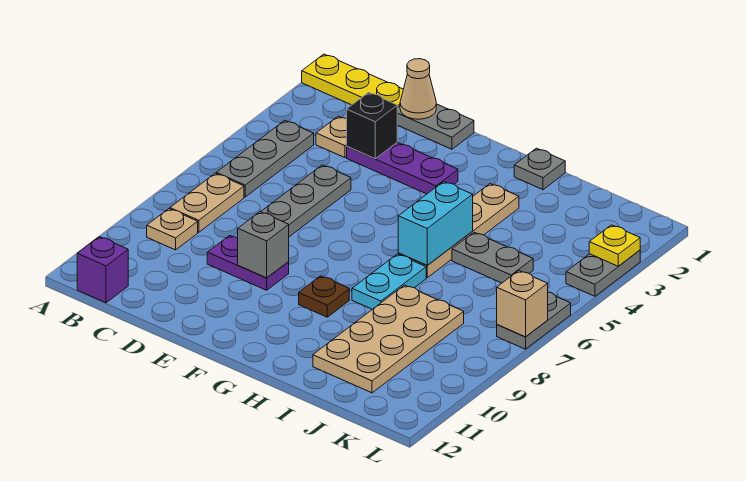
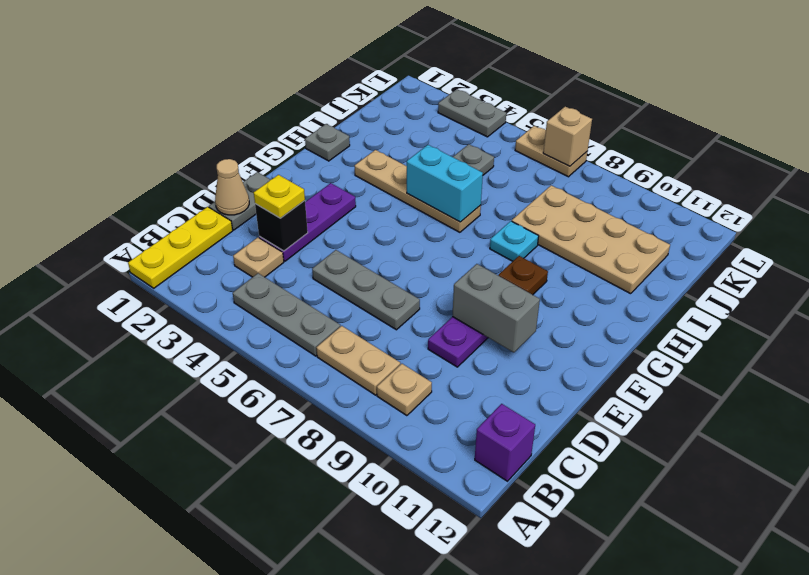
grey brick E9 level 2 -> grey brick E9:E10 level 2
cyan plate H7:H8 level 1 -> cyan plate H8 level 1
yellow plate L3 level 2 -> yellow plate D3 level 3
grey plate L6:L7 level 1 -> tan plate L6:L7 level 1

